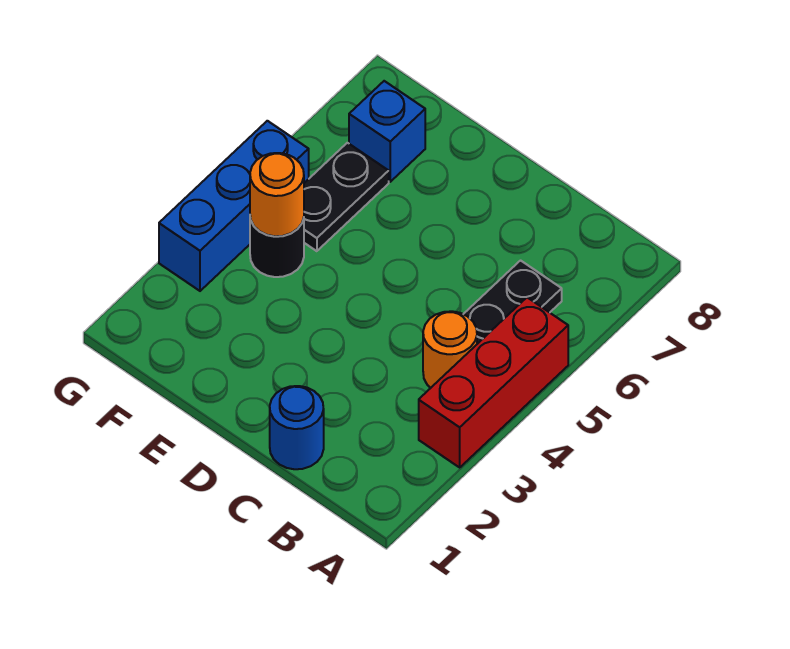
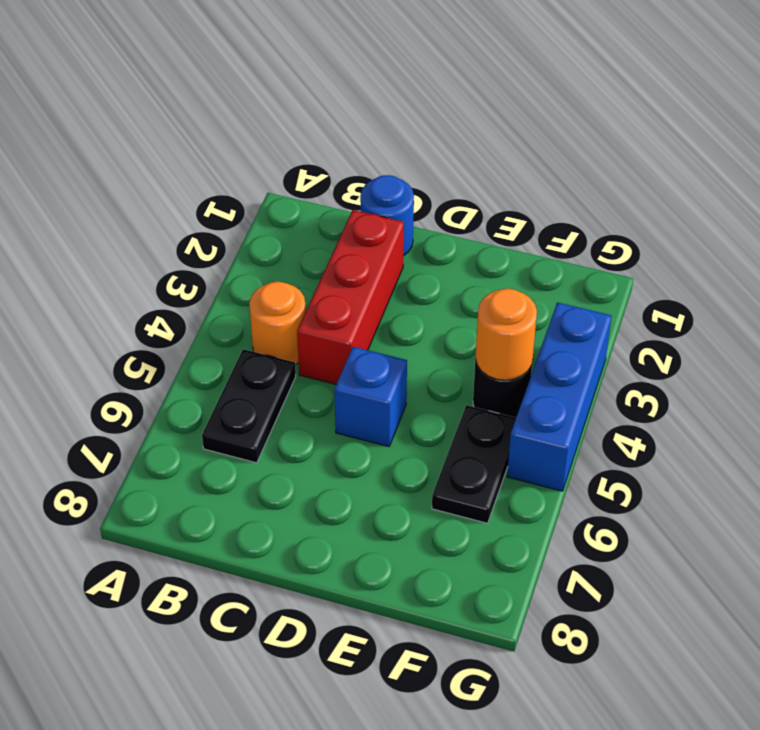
red brick A3:A5 level 1 -> red brick C2:C4 level 1
blue brick F7 level 1 -> blue brick D5 level 1

